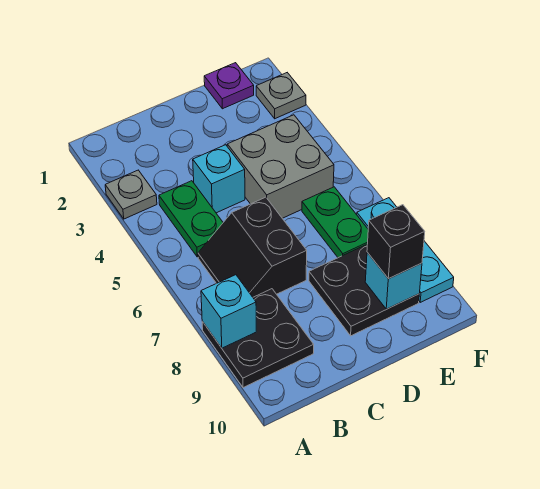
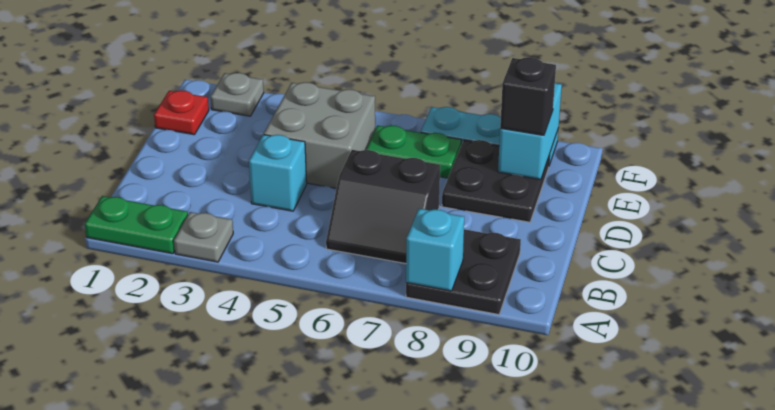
green plate B4:B5 level 1 -> green plate A1:A2 level 1
purple plate E1 level 1 -> red plate E1 level 1
cyan brick E9 level 2 -> cyan brick E9:F9 level 2

